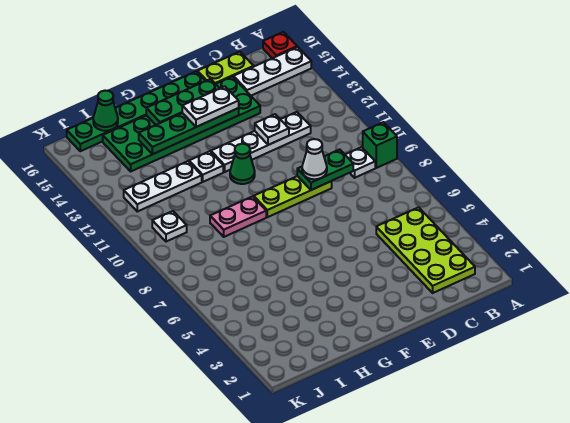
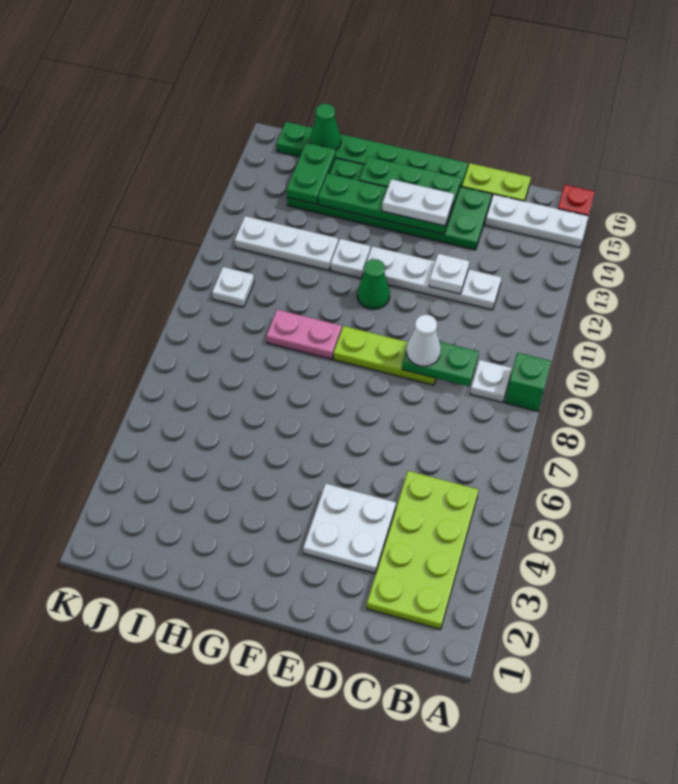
none -> white plate D3:E4 level 1
none -> green plate I14:I15 level 2

